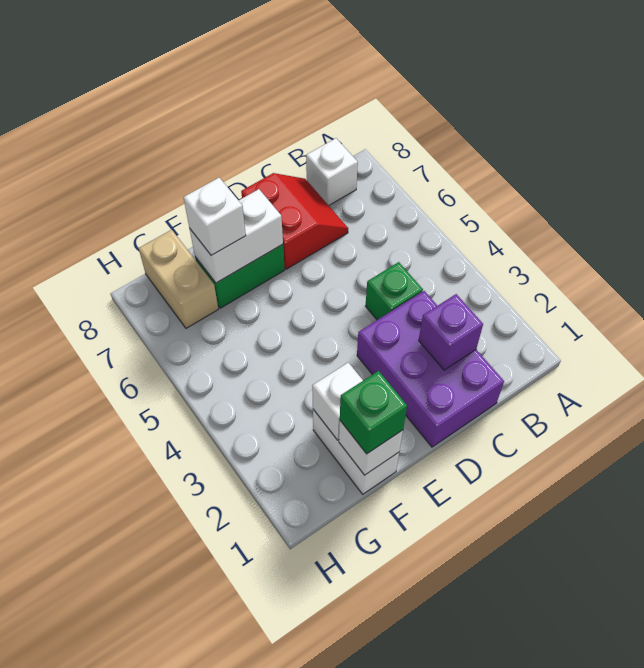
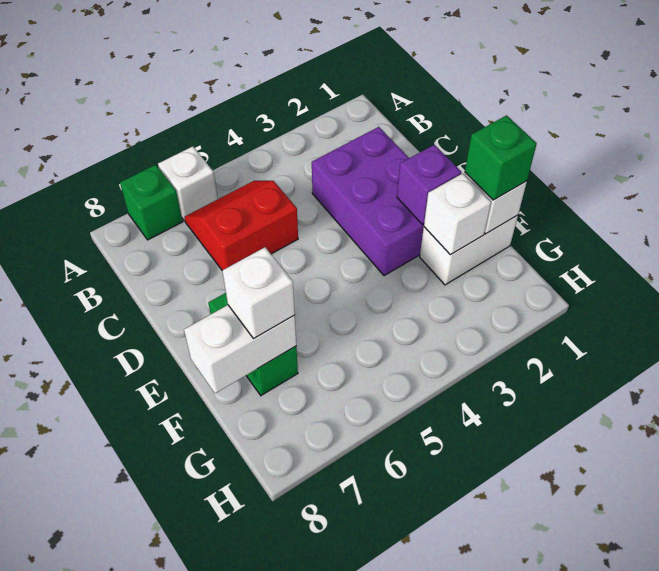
white brick B8 level 1 -> white brick A6 level 1
purple brick C1:D3 level 1 -> purple brick C2:E3 level 1
purple brick C2 level 2 -> purple brick E2 level 2
green brick C4 level 1 -> green brick A7 level 1
red slope C7:D8 level 1 top D -> red slope B5:C6 level 1 top C
white brick E7:F7 level 2 -> white brick F7:F8 level 2
tan brick G7:G8 level 1 -> none

